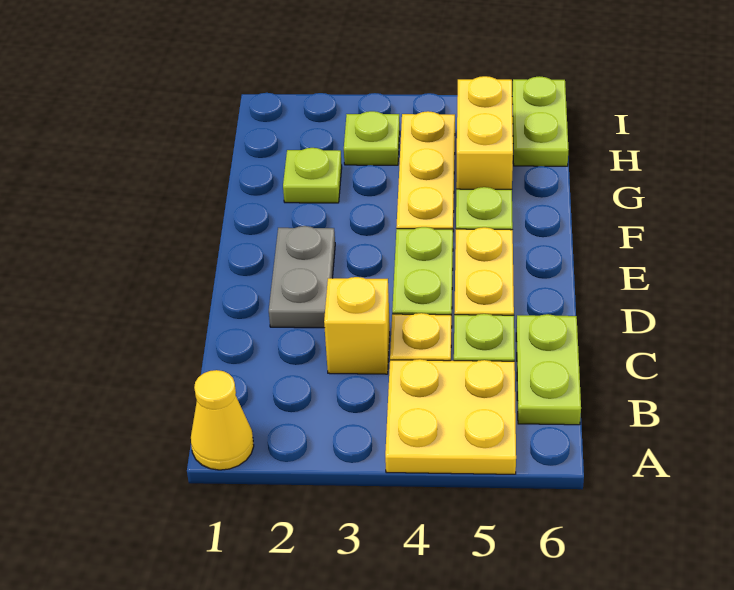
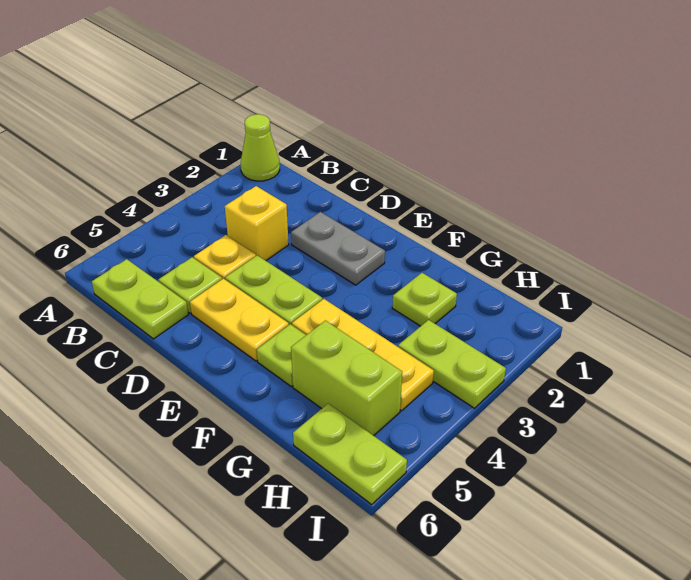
yellow cone A1 level 1 -> lime cone A1 level 1
yellow plate A4:B5 level 1 -> none
yellow brick G5:H5 level 1 -> lime brick G5:H5 level 1
lime plate H3 level 1 -> lime plate H3:I3 level 1

